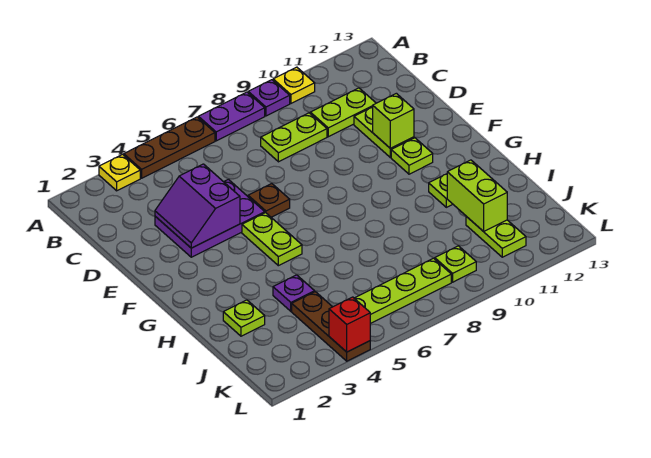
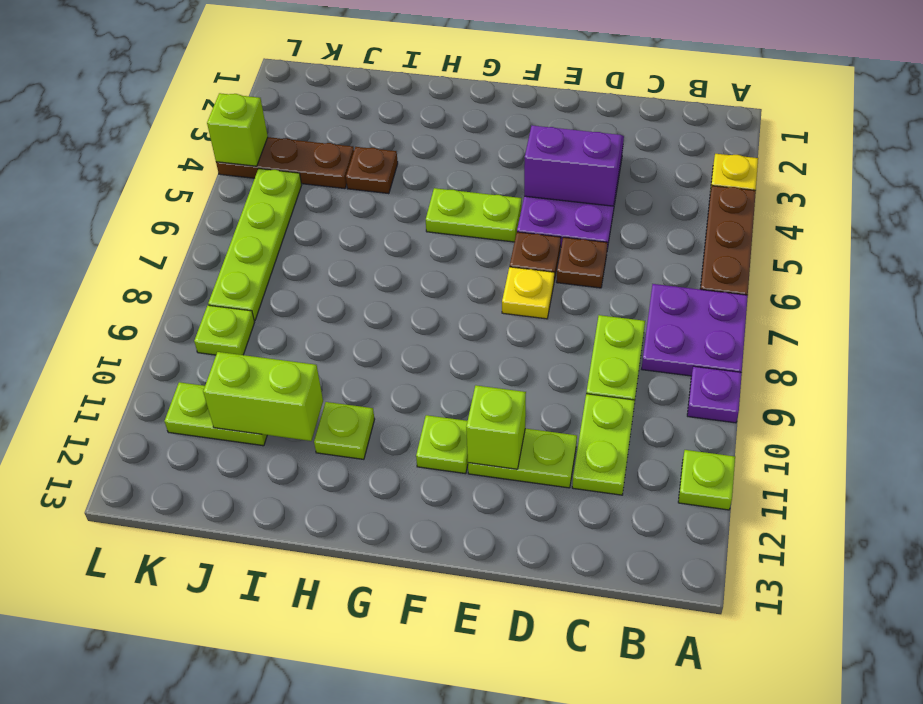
purple plate A7:A8 level 1 -> purple plate A7:B8 level 1
yellow plate A10 level 1 -> yellow plate E7 level 1
none -> brown plate D6 level 1
lime plate I2 level 1 -> lime plate A11 level 1
purple plate I4 level 1 -> brown plate I4 level 1
red brick L4 level 2 -> lime brick L4 level 2

